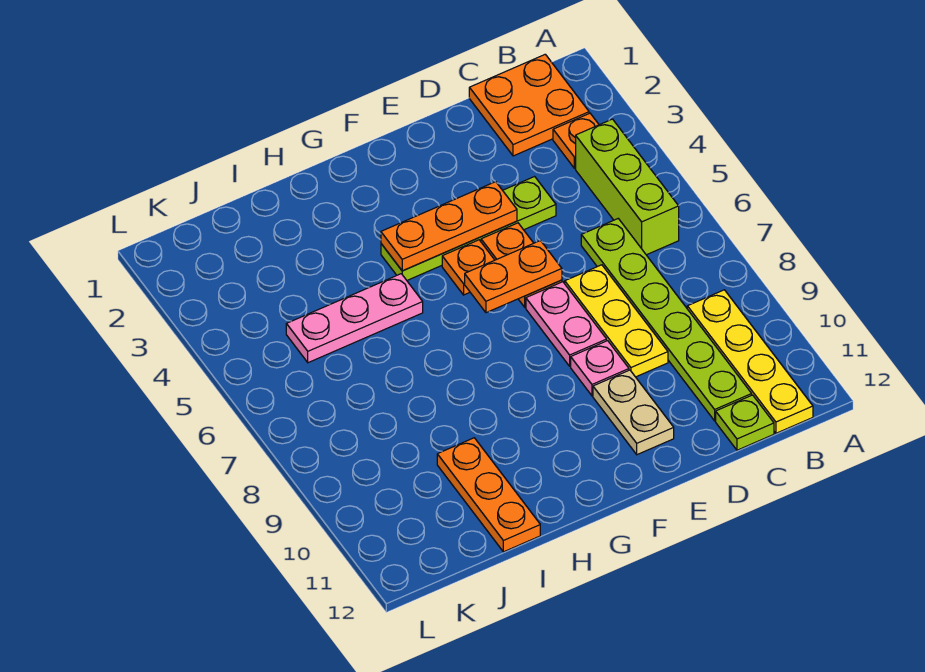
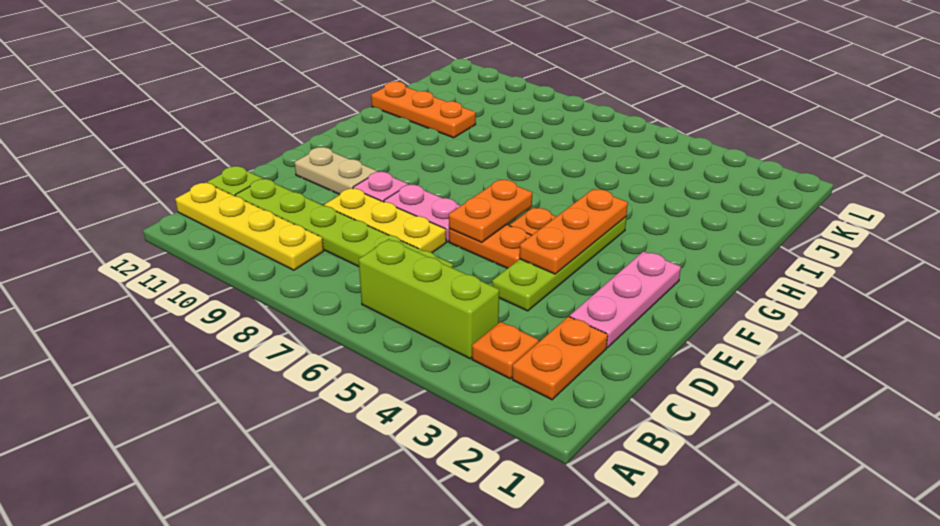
orange plate B1:C2 level 1 -> orange plate B2:C2 level 1
pink plate H5:J5 level 1 -> pink plate D2:F2 level 1

